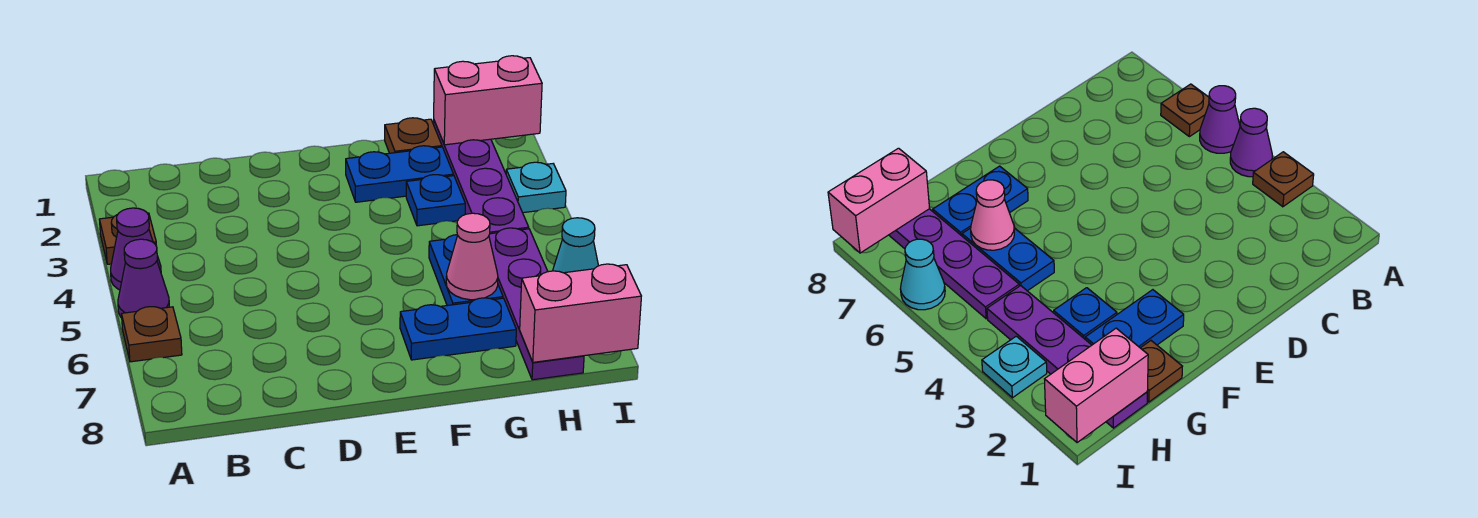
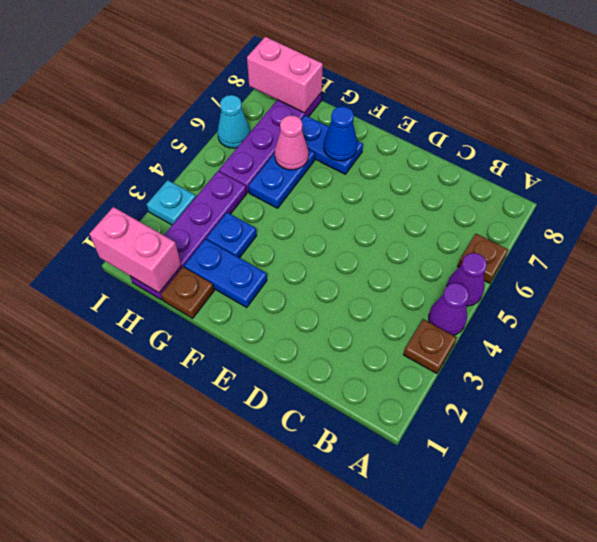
none -> blue cone F7 level 2

